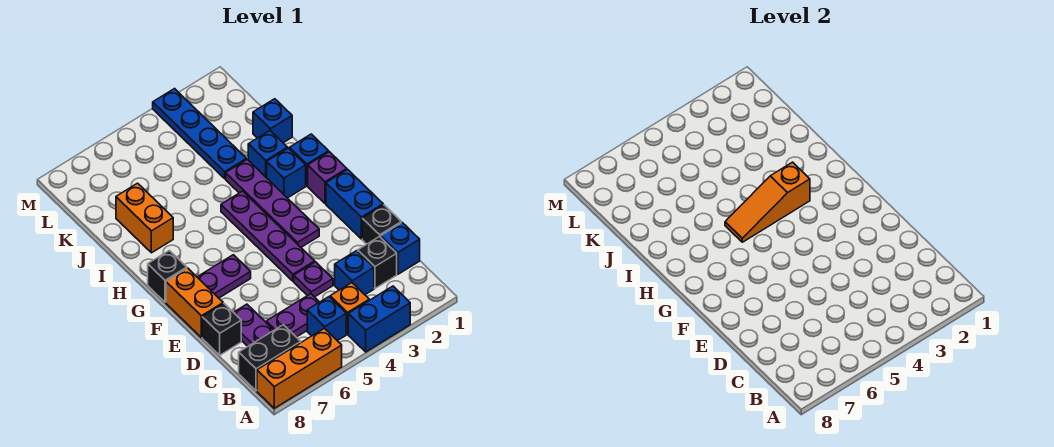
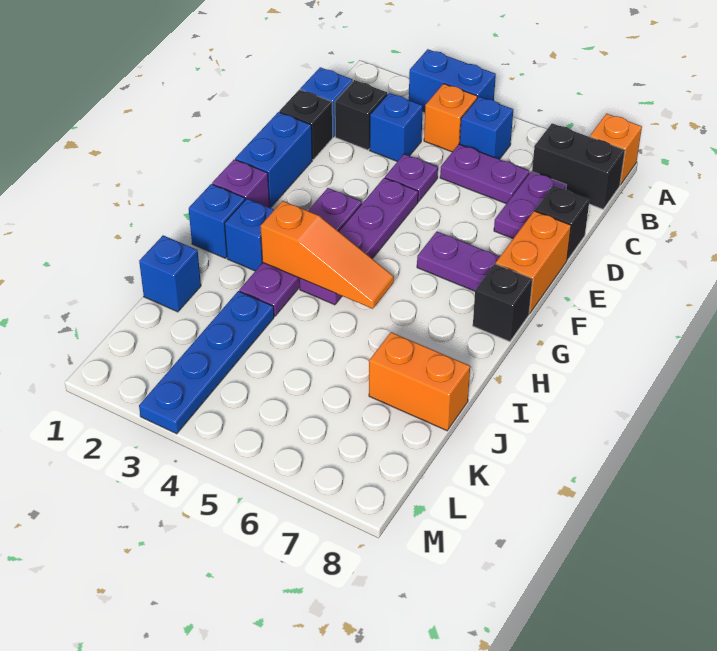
orange brick A6:A8 level 1 -> orange brick A8 level 1
blue brick I2 level 1 -> none
orange brick I7:J7 level 1 -> orange brick J7:J8 level 1

